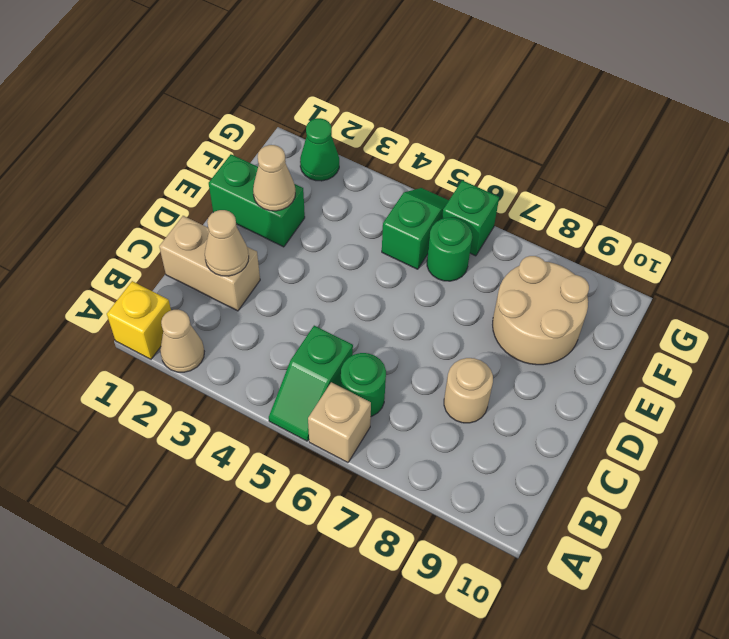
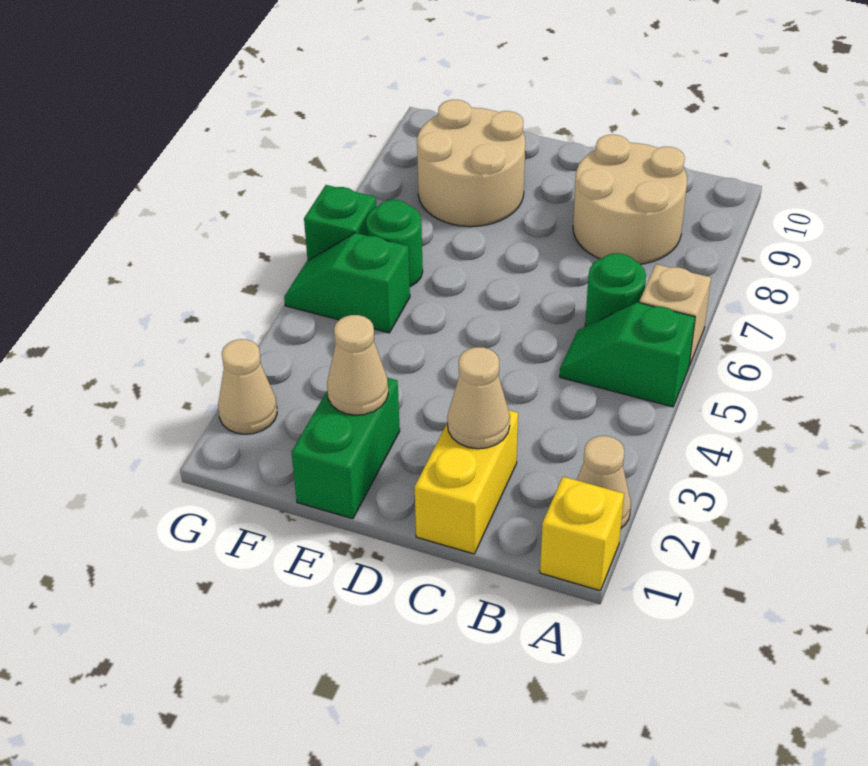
green slope A5:B5 level 1 top B -> green slope A5:B5 level 1 top A
tan brick C1:C2 level 1 -> yellow brick C1:C2 level 1
tan round brick C8 level 1 -> tan round brick B8:C9 level 1
green cone G2 level 1 -> tan cone G2 level 1

